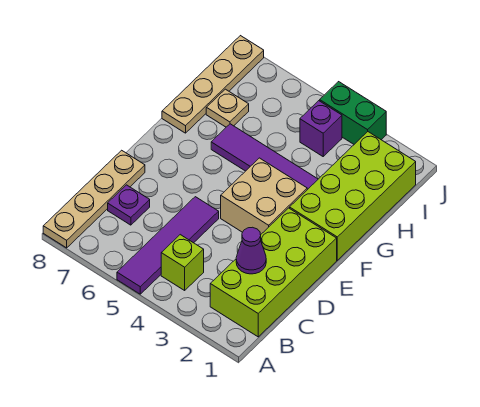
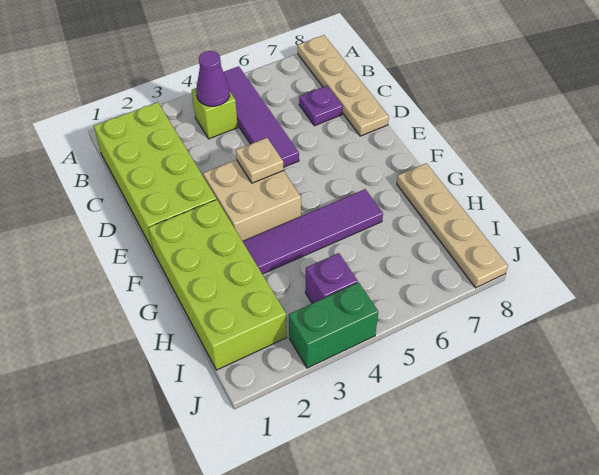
purple cone C2 level 2 -> purple cone B4 level 2
tan plate H7 level 1 -> tan plate E4 level 2

